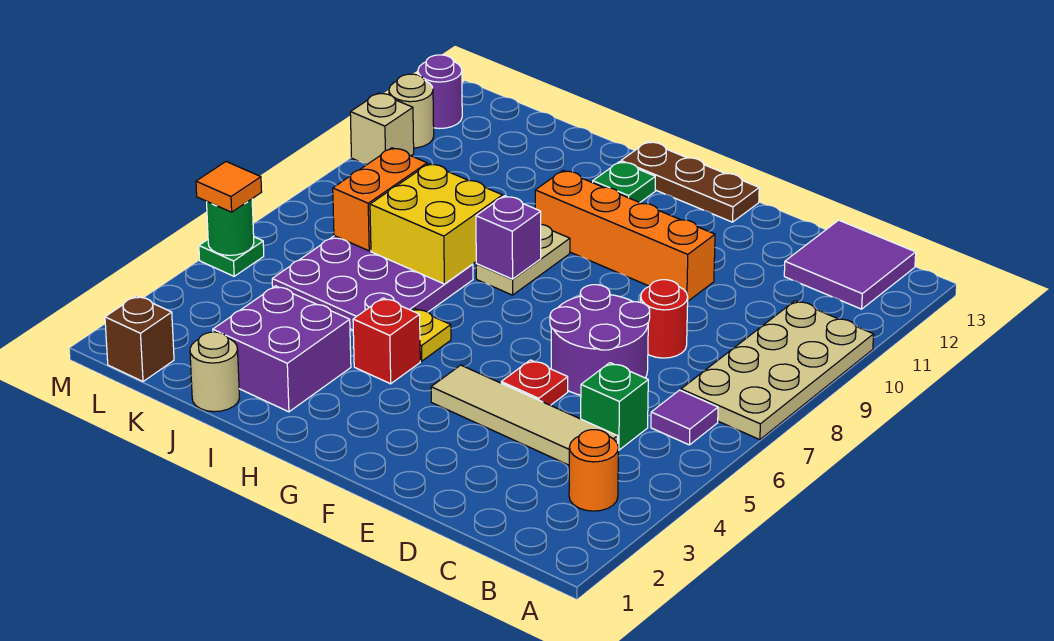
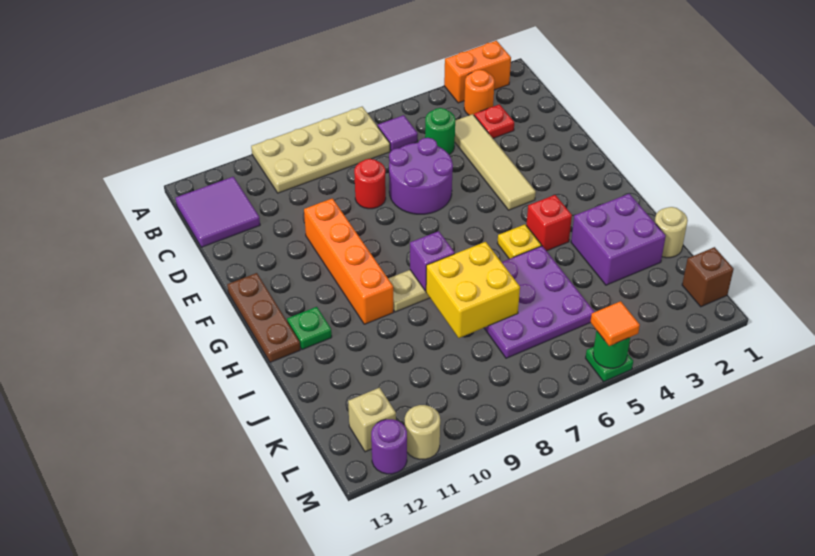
green brick C5 level 1 -> green round brick C5 level 1
red plate E5 level 1 -> red plate C3 level 1
orange brick K7:K8 level 2 -> orange brick A2:A3 level 1
tan brick M10 level 1 -> tan brick L12 level 1

